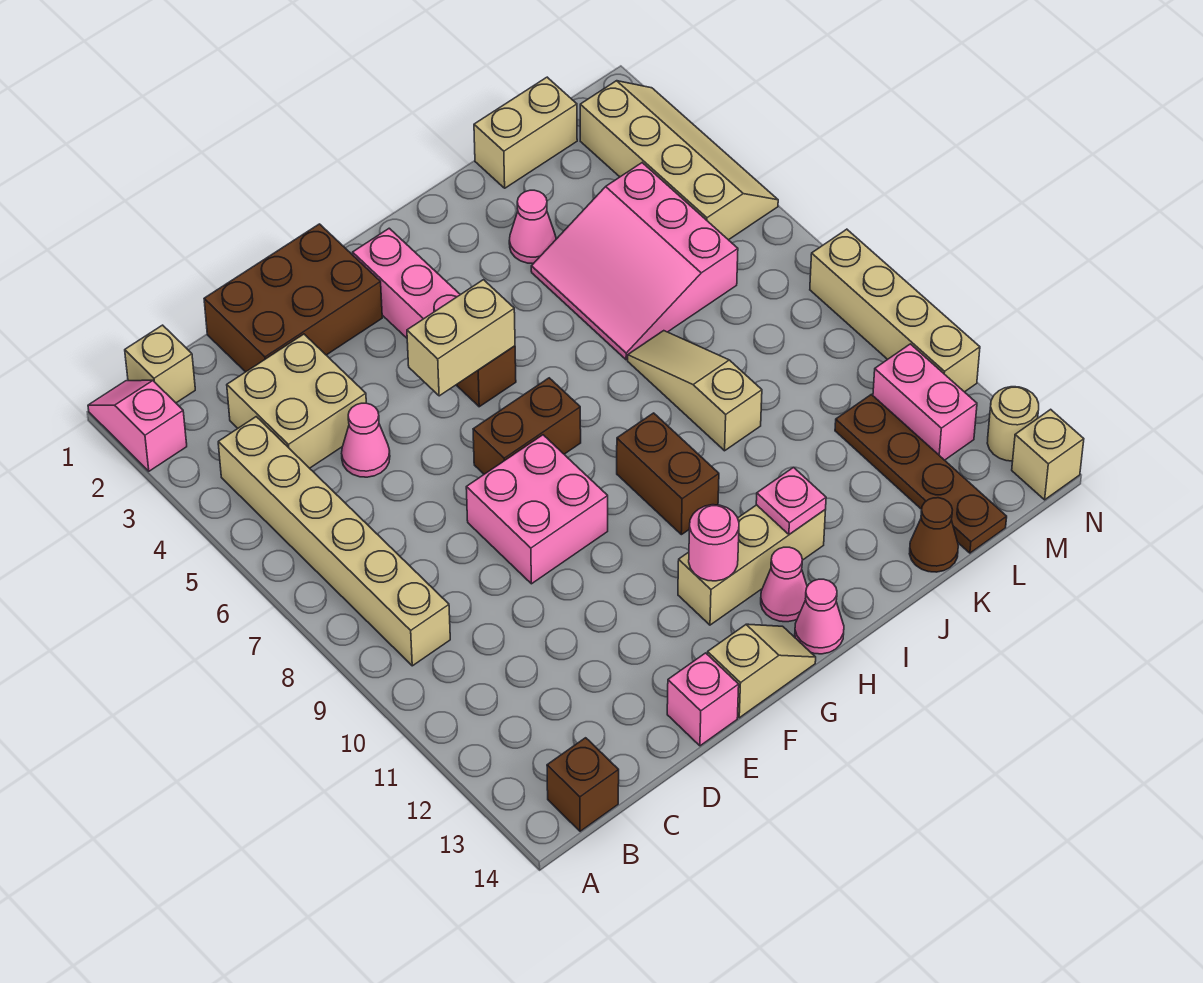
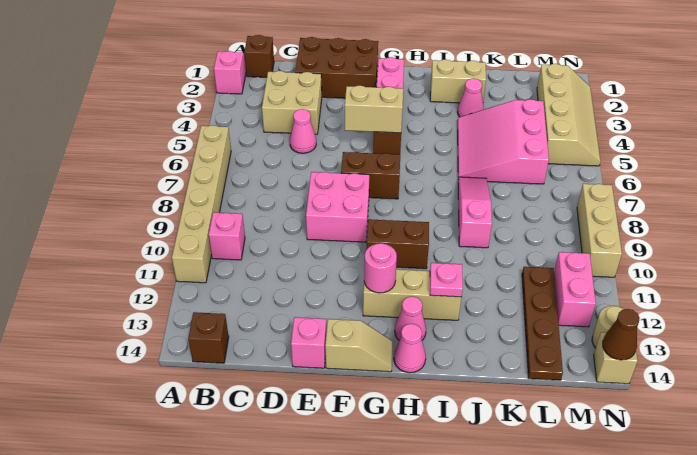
tan brick B1 level 1 -> brown brick B1 level 1
tan brick B4:B9 level 1 -> tan brick A6:A11 level 1
none -> pink brick B10 level 1
brown brick H9:H10 level 1 -> brown brick G10:H10 level 1
tan slope J7:J9 level 1 top 9 -> pink slope J7:J9 level 1 top 9
tan brick K1:L1 level 1 -> tan brick I2:J2 level 1
brown cone K14 level 1 -> brown cone N14 level 2
tan brick N8:N11 level 1 -> tan brick N8:N10 level 1

